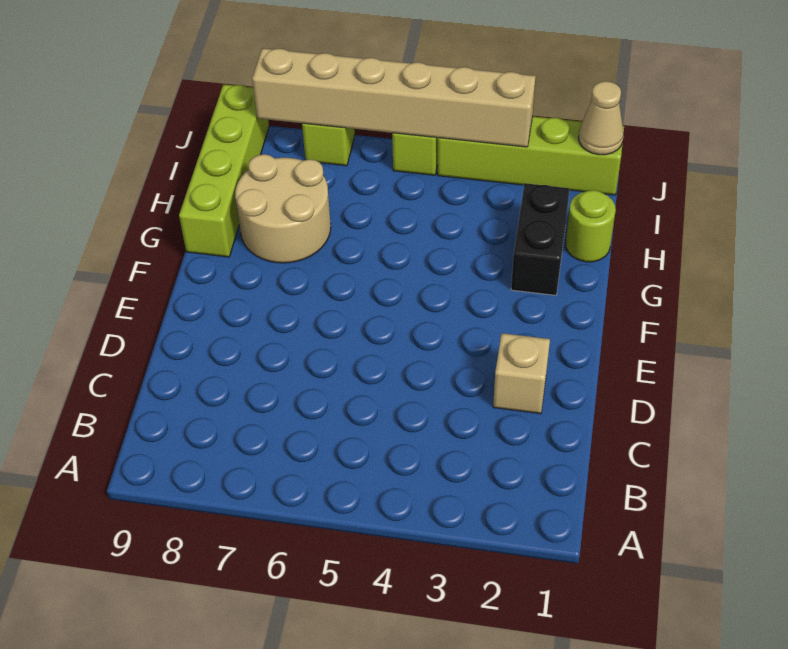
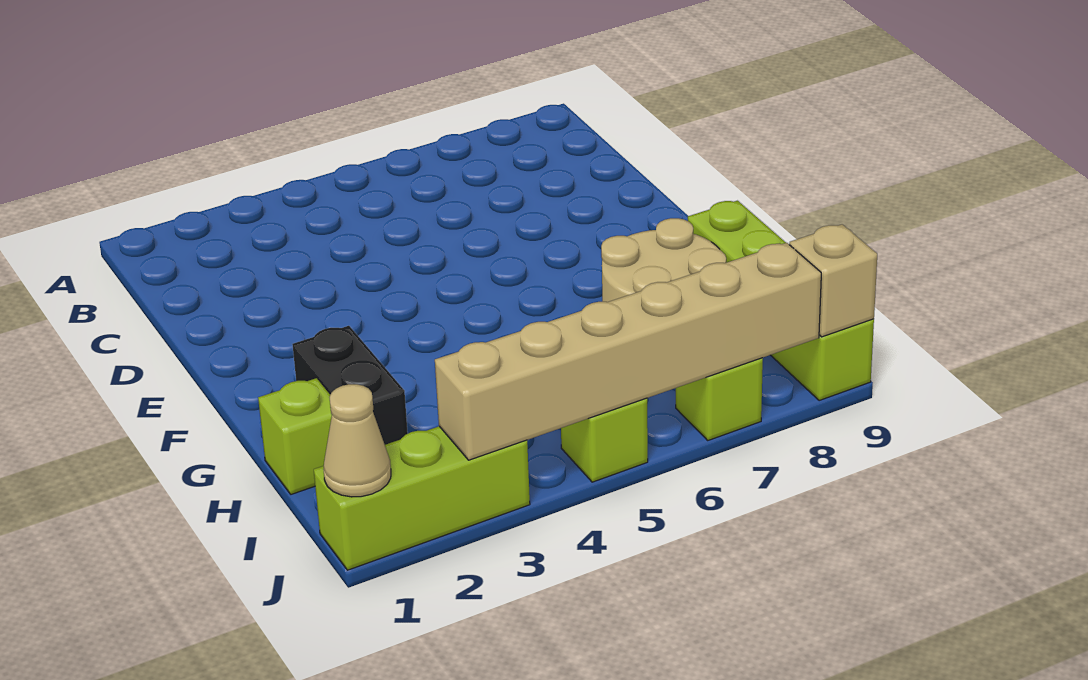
tan brick D2 level 1 -> tan brick J9 level 2
lime round brick H1 level 1 -> lime brick H1 level 1
lime brick J1:J4 level 1 -> lime brick J1:J3 level 1

